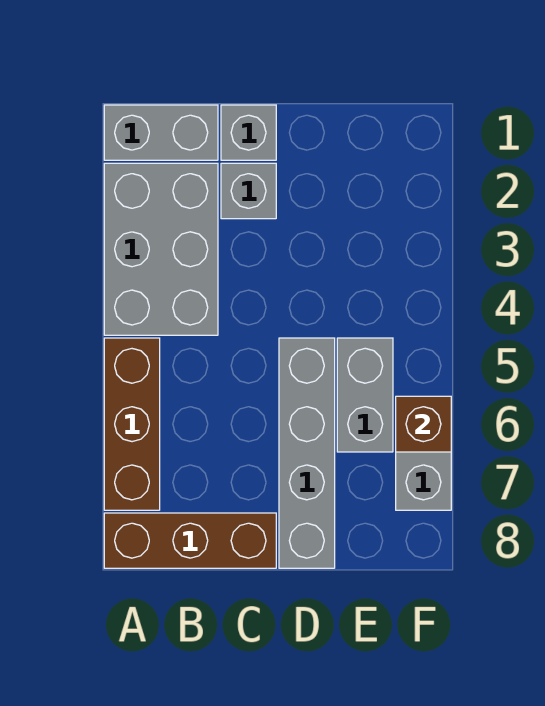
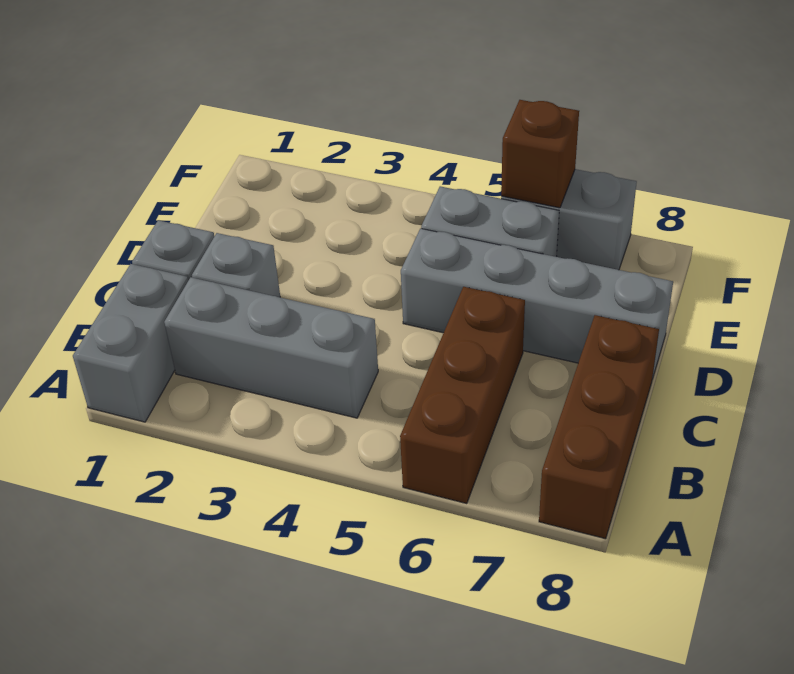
grey brick A2:B4 level 1 -> grey brick B2:B4 level 1
brown brick A5:A7 level 1 -> brown brick A6:C6 level 1

